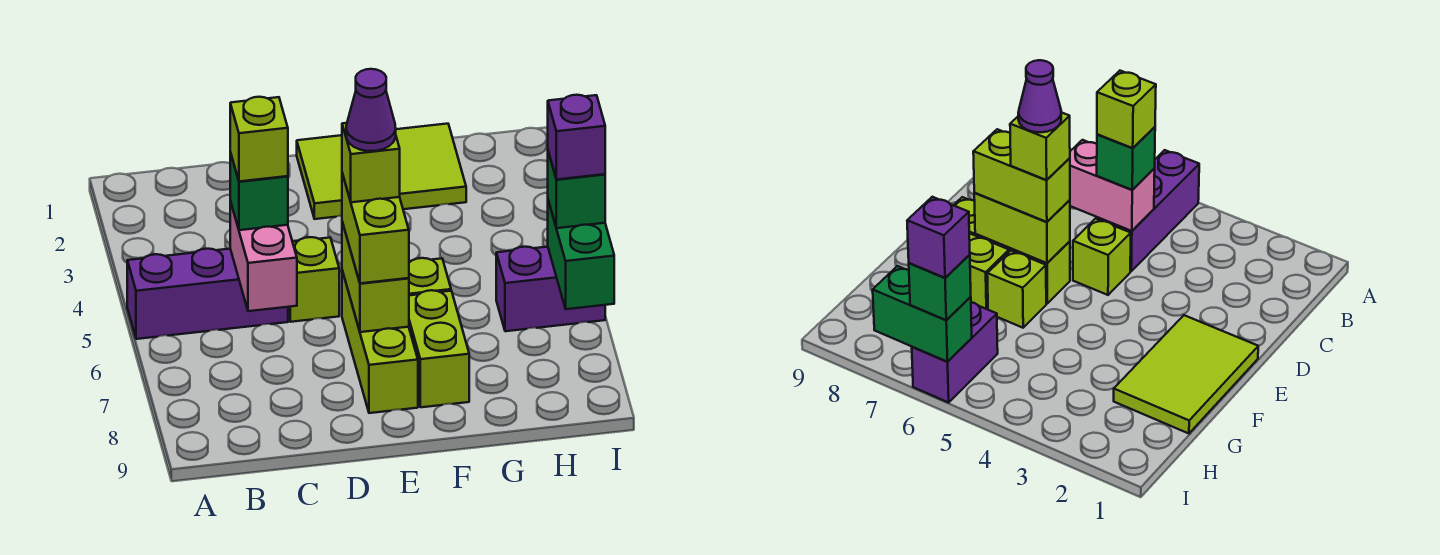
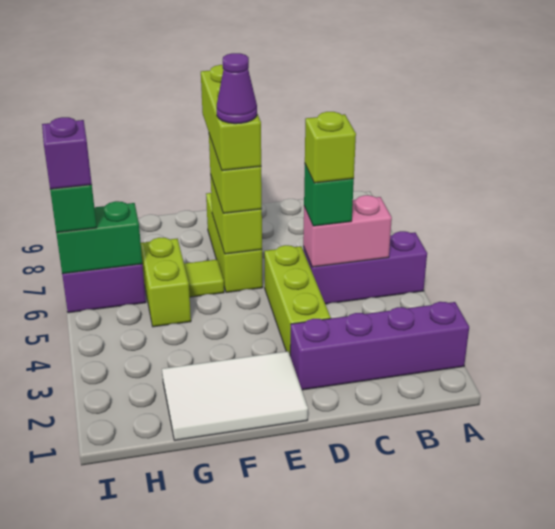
none -> purple brick A2:D2 level 1
pink brick C5:C6 level 2 -> pink brick B5:C5 level 2
lime brick D5 level 1 -> lime brick D3:D5 level 1
lime tile E1:G2 level 1 -> white tile E1:G2 level 1
lime brick E6 level 4 -> lime brick E6:E8 level 4
lime brick F6 level 1 -> lime tile F6 level 1
lime brick F7:F8 level 1 -> lime brick G5:G6 level 1
green brick I6:I7 level 2 -> green brick H6:I6 level 2

